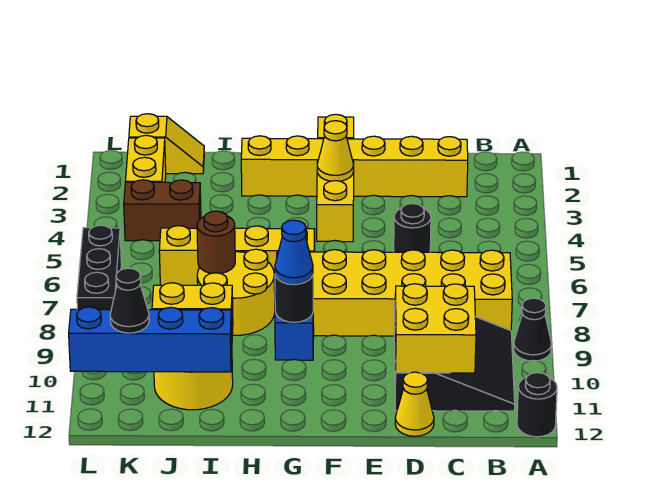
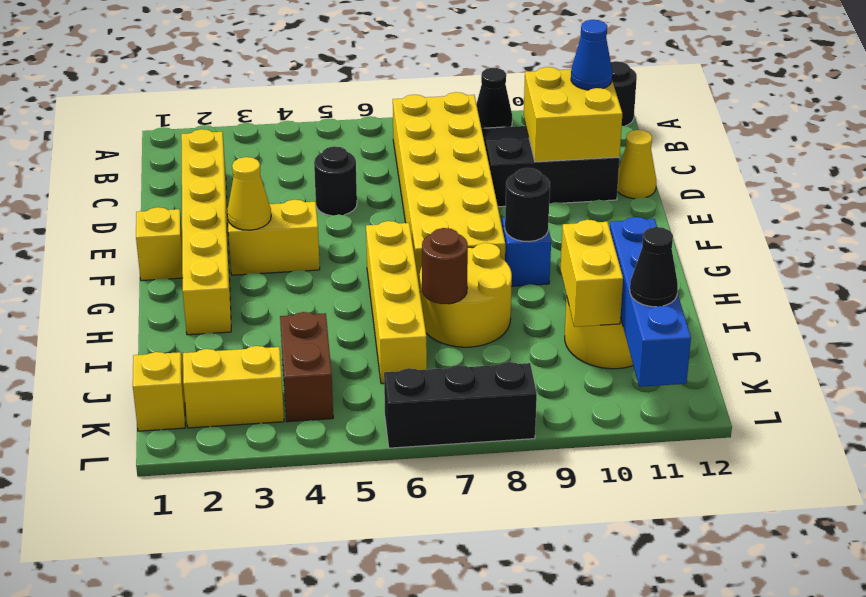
blue cone G9 level 3 -> blue cone C11 level 3

